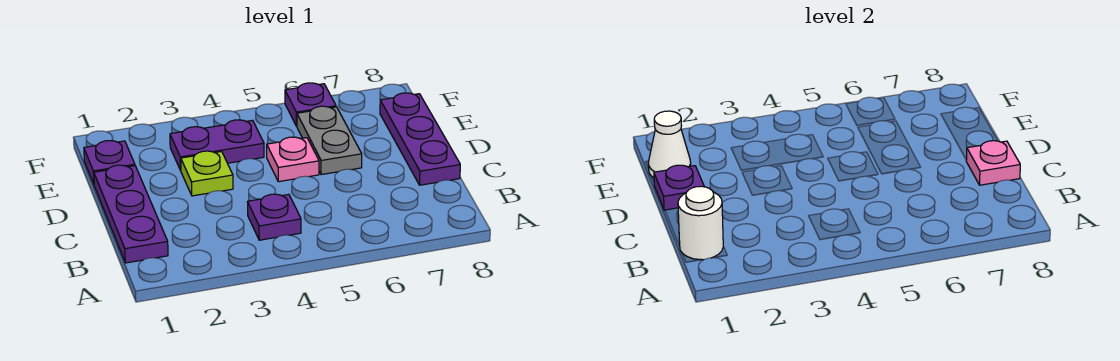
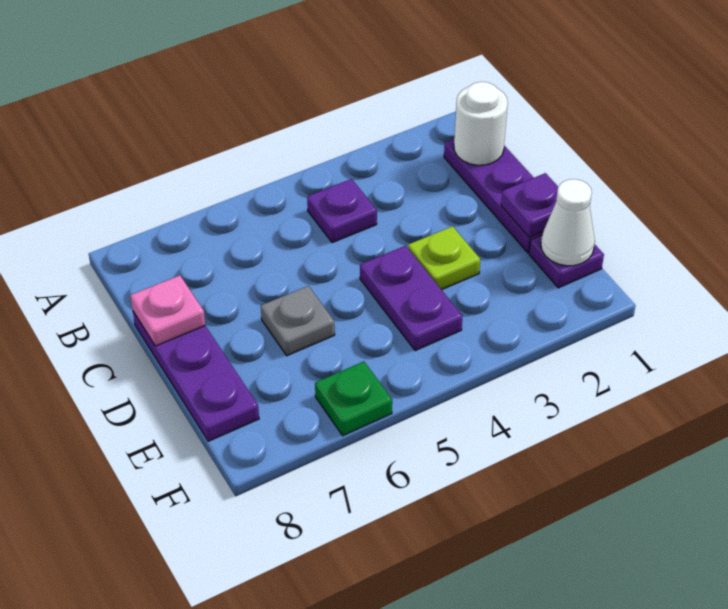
pink plate D5 level 1 -> none
grey plate D6:E6 level 1 -> grey plate D6 level 1
purple plate E3:E4 level 1 -> purple plate D4:E4 level 1
purple plate F6 level 1 -> green plate F6 level 1

